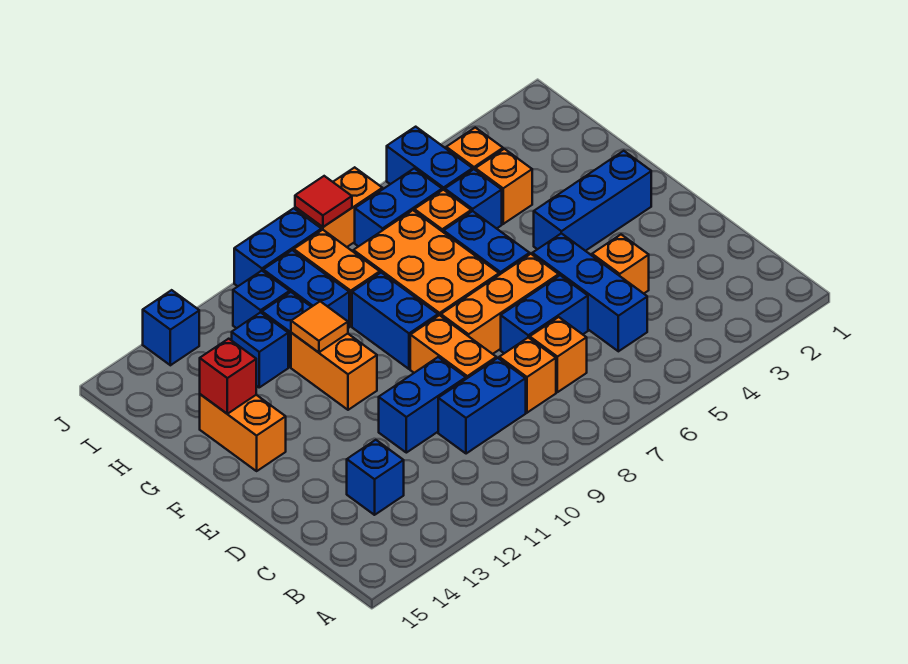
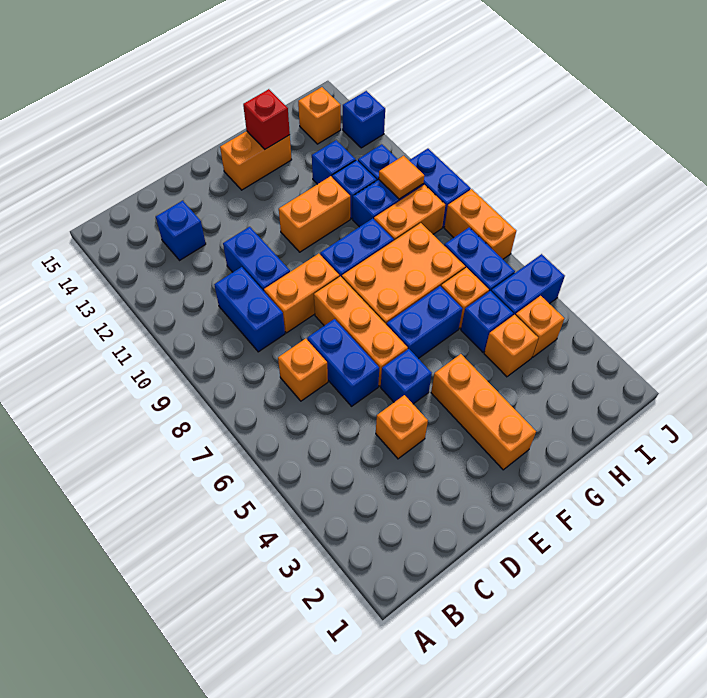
blue brick C5:E5 level 1 -> blue brick E5 level 1
orange brick C8 level 1 -> orange brick I14 level 1
blue brick F2:F4 level 1 -> orange brick F2:F4 level 1
orange tile G11 level 2 -> orange tile I10 level 2
red tile J8 level 2 -> none

